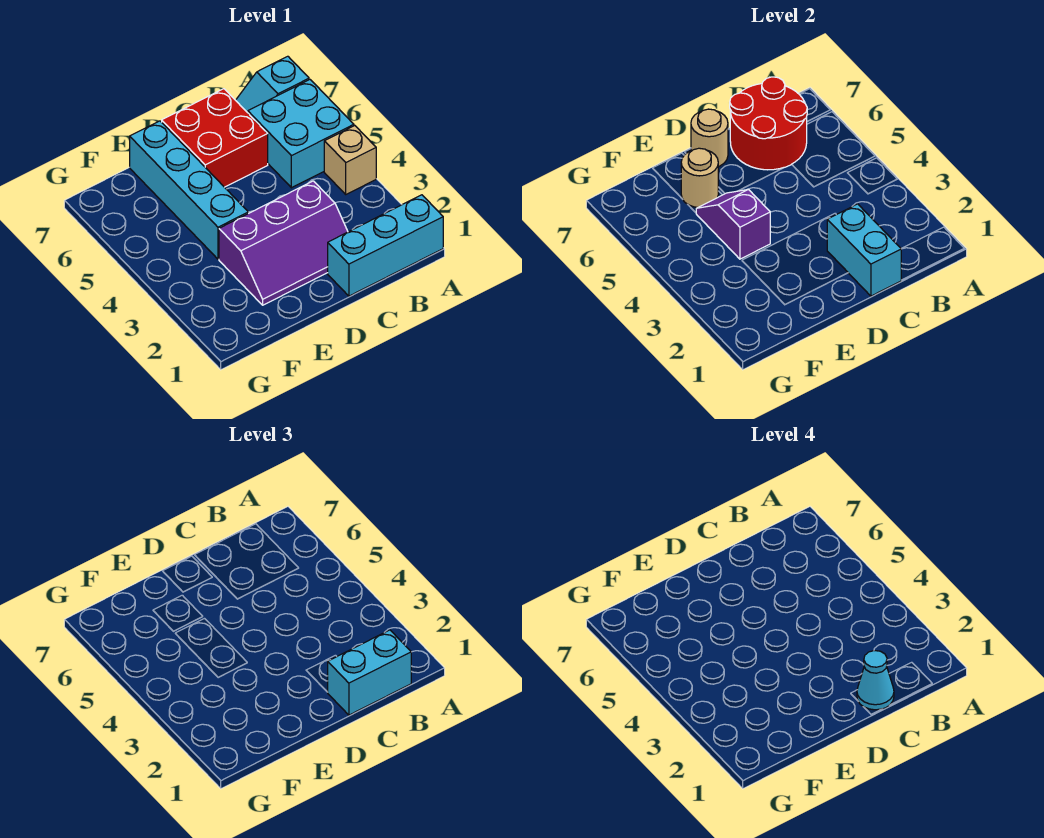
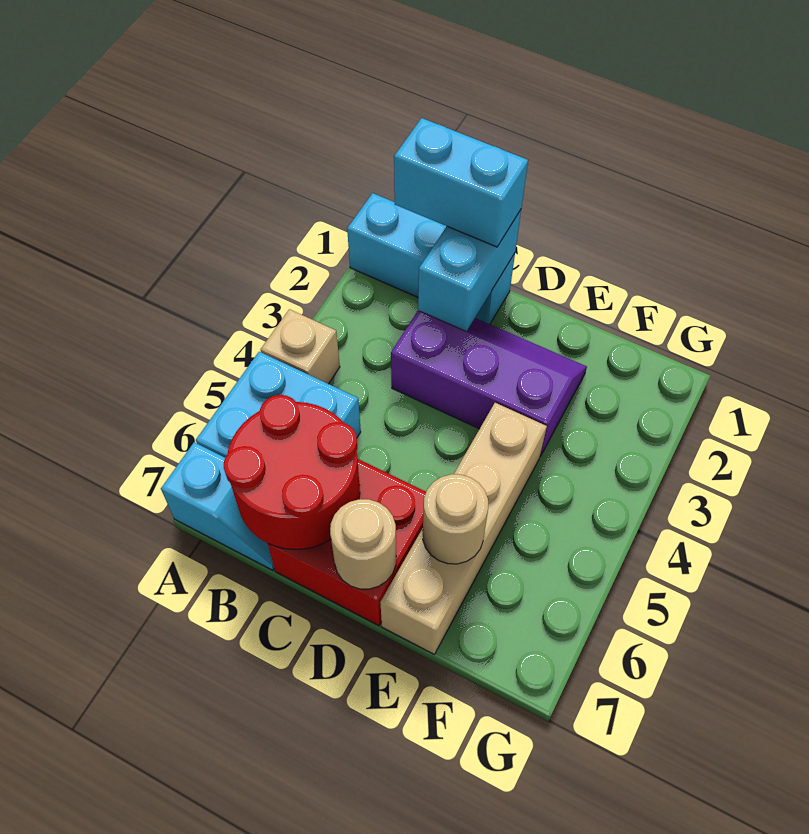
cyan cone C1 level 4 -> none
cyan brick E4:E7 level 1 -> tan brick E4:E7 level 1
purple slope E4:E5 level 2 top 4 -> none

